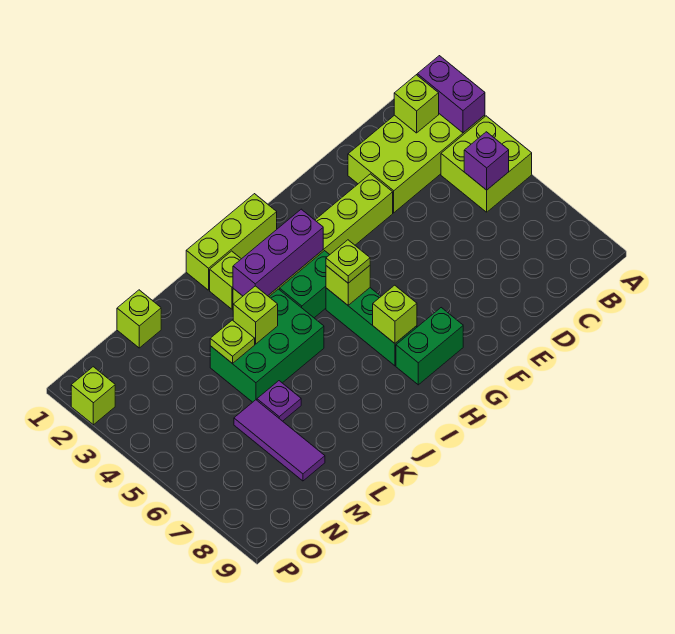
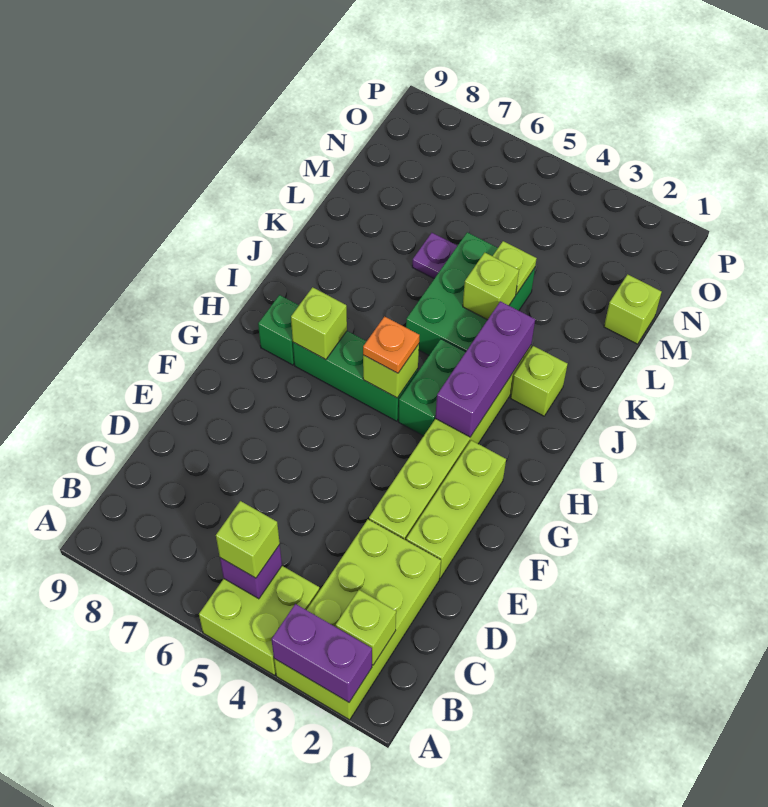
green brick G8:H8 level 1 -> green brick H8 level 1
lime brick H1:J1 level 1 -> lime brick E2:G2 level 1
lime plate H5 level 3 -> orange plate H5 level 3
purple tile M6:M8 level 1 -> none
lime brick P2 level 1 -> lime brick B5 level 3

